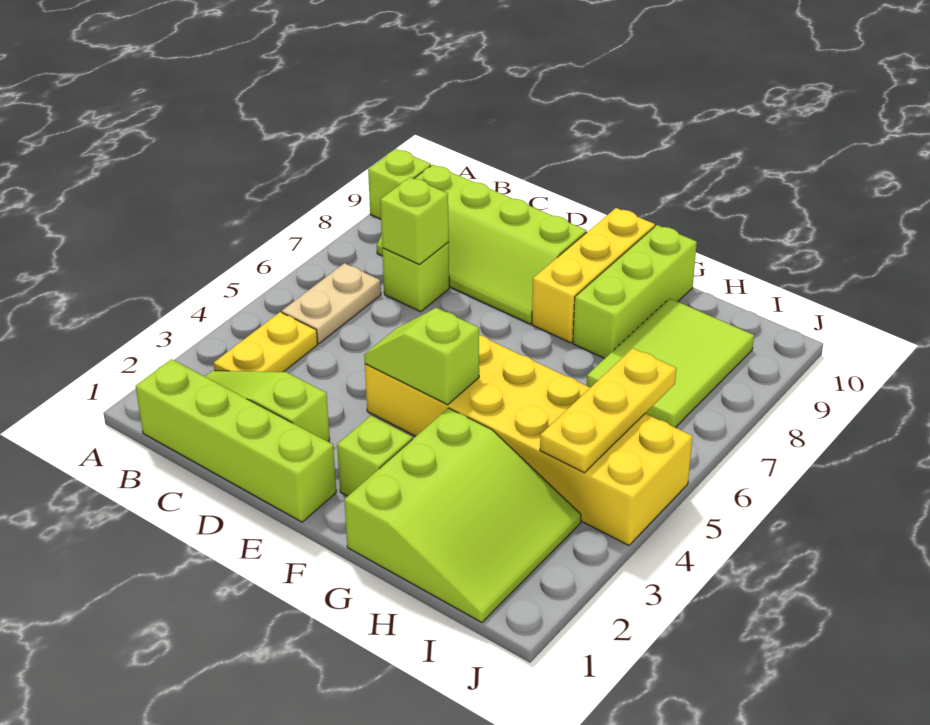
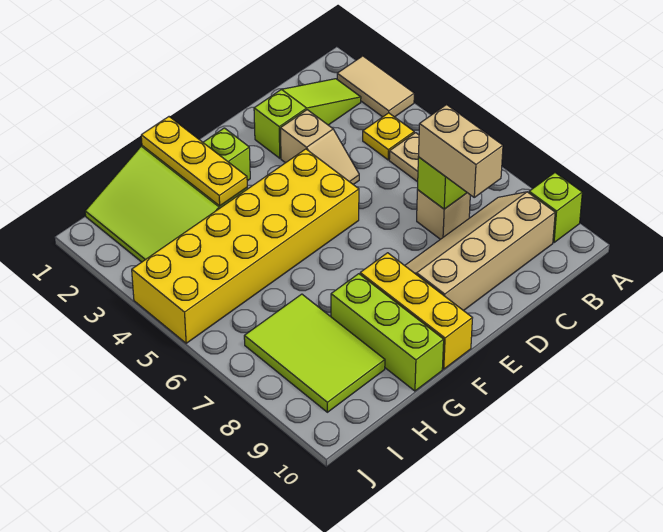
none -> tan tile A2:A3 level 1
lime brick B1:E1 level 1 -> none
yellow plate B3:B4 level 1 -> yellow plate B4 level 1
lime slope B8:E9 level 1 top 9 -> tan slope B8:E9 level 1 top 9
lime brick C7 level 1 -> tan brick C7 level 1
none -> tan brick C7:C8 level 3
none -> tan slope D3:D4 level 1 top 3
lime slope E4:F4 level 2 top F -> none
yellow plate I4:I6 level 2 -> yellow plate G1:G3 level 2

